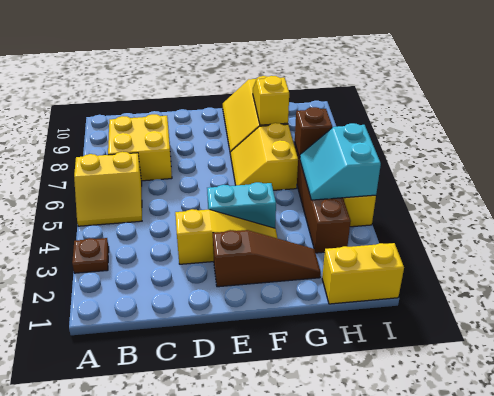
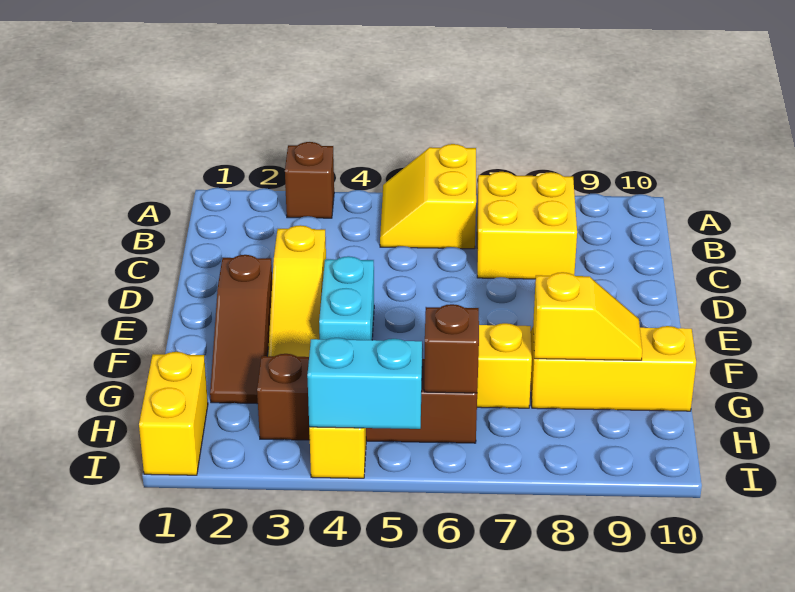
brown plate A3 level 1 -> brown brick A3 level 1

